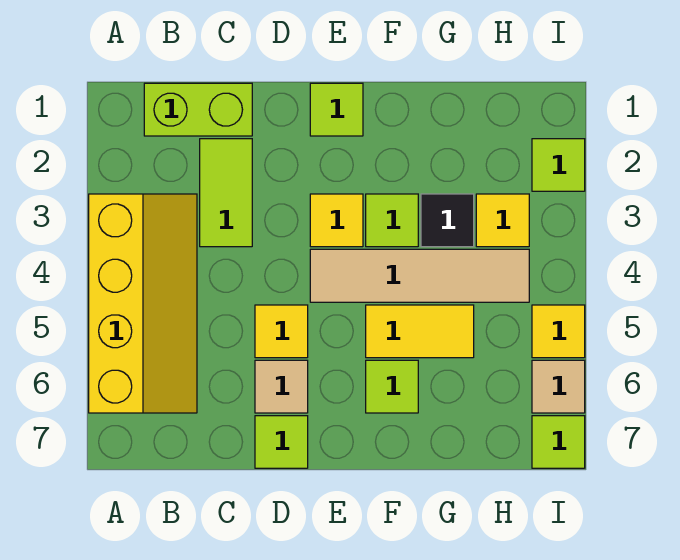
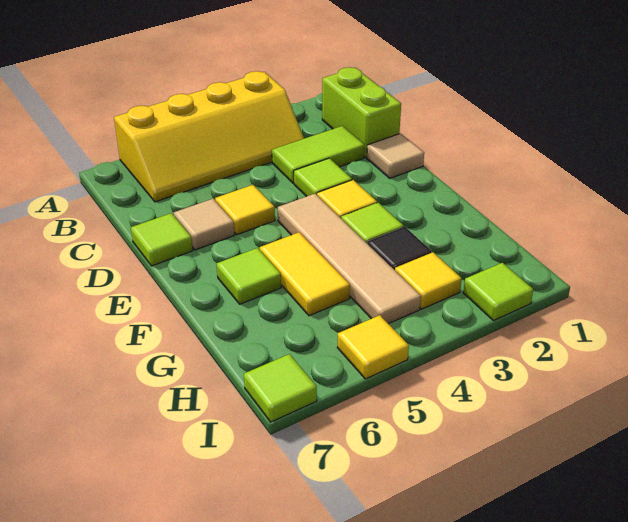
lime tile E1 level 1 -> lime tile D3 level 1
tan tile I6 level 1 -> tan tile D1 level 1

